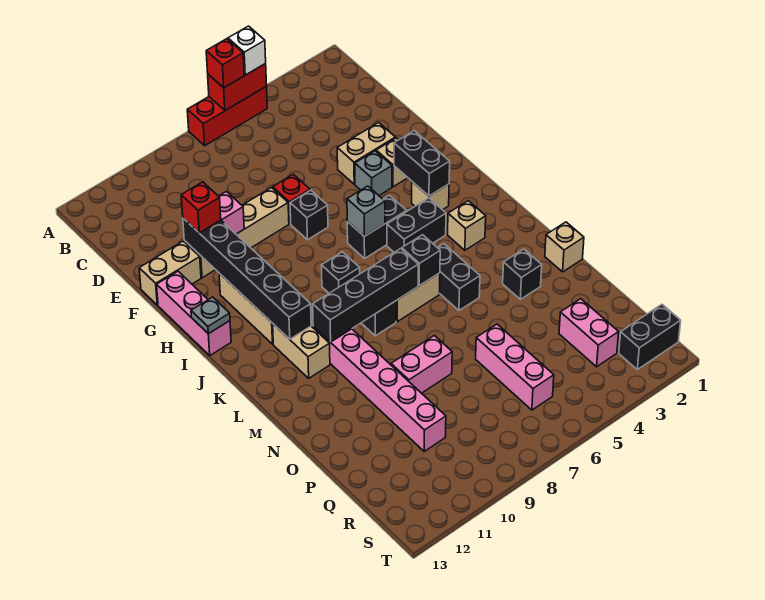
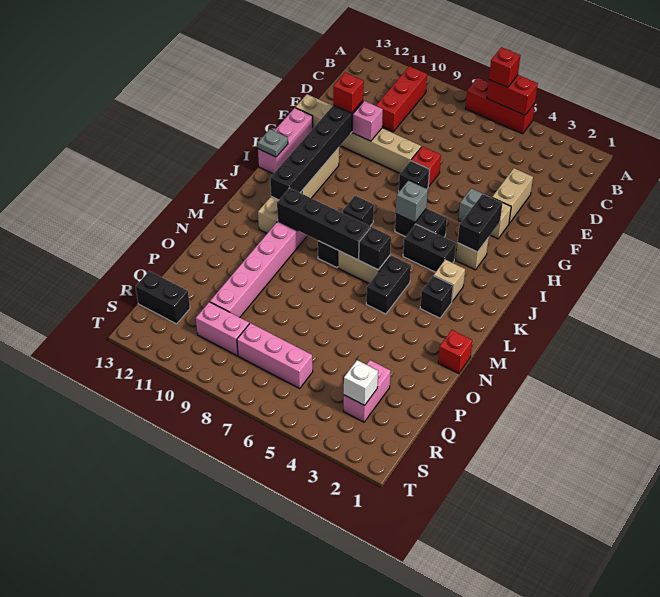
white brick A5 level 3 -> white brick R3 level 2
none -> red brick B10:D10 level 1
tan brick F3:F4 level 1 -> tan brick E3:F3 level 1
tan brick N1 level 1 -> red brick N1 level 1
black brick N3 level 1 -> black brick L3 level 1
pink brick O8:O9 level 1 -> pink brick R9:R10 level 1
pink brick P6:R6 level 1 -> pink brick R6:R8 level 1
black brick S1:S2 level 1 -> black brick R12:R13 level 1

